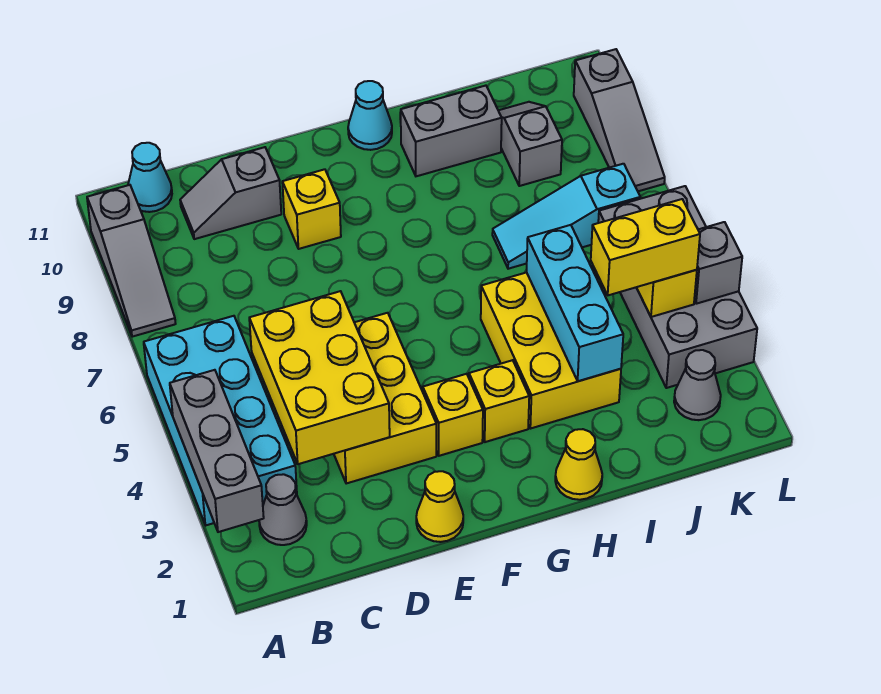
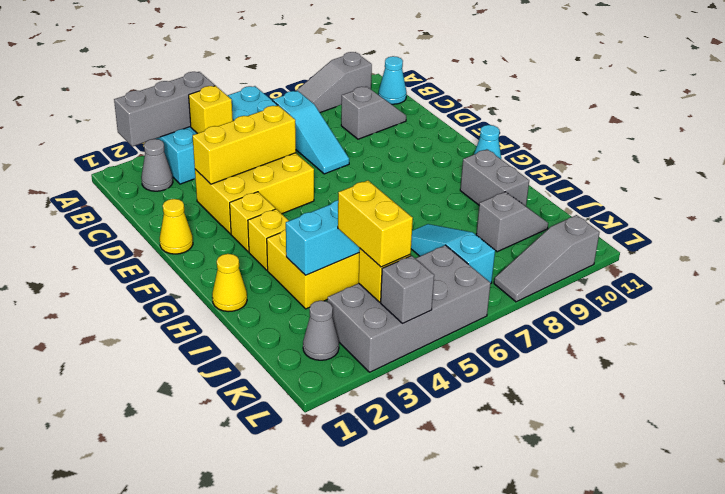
none -> cyan slope B7:D7 level 1 top B
yellow brick C3:D5 level 2 -> yellow brick D3:D5 level 2
grey slope C10:D10 level 1 top D -> grey slope C9:C10 level 1 top 9
yellow brick E9 level 1 -> yellow brick B4 level 2

